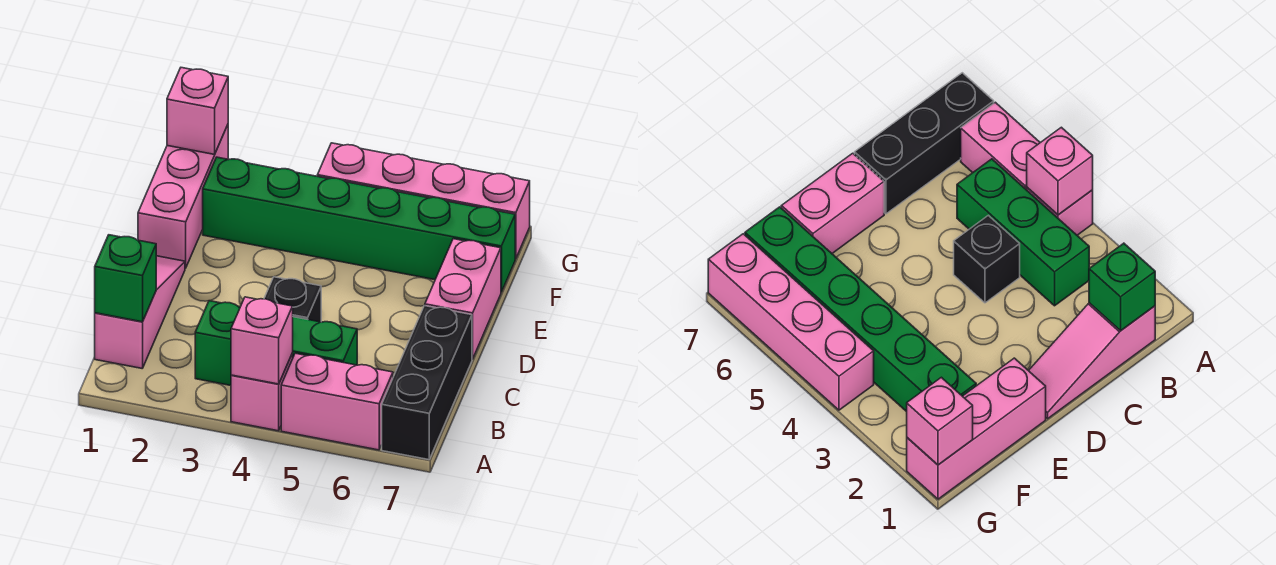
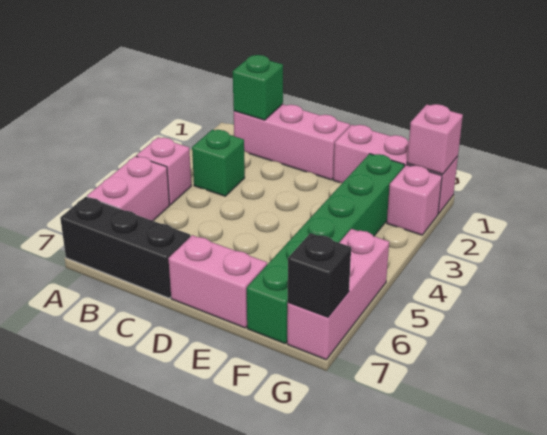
pink brick A4 level 2 -> pink brick G2 level 1
pink slope B1:D1 level 1 top B -> pink brick B1:D1 level 1
green brick B3:B5 level 1 -> green brick B3 level 1
black brick C4 level 1 -> black brick G7 level 2
pink brick G4:G7 level 1 -> pink brick G5:G7 level 1

